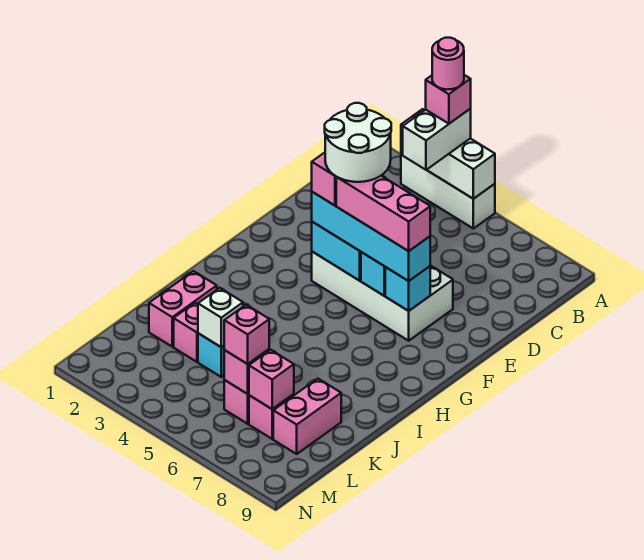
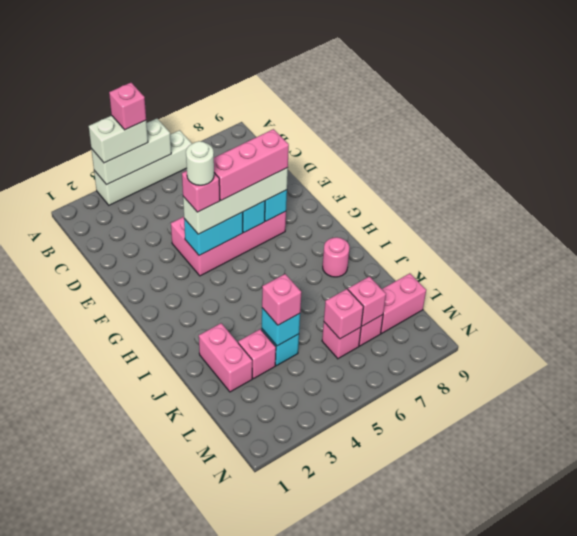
white brick A3:A5 level 1 -> white brick A3:A6 level 1
white brick A4:B4 level 3 -> white brick A3:A4 level 3
pink round brick A4 level 5 -> pink round brick I8 level 1
white brick E4:F7 level 1 -> pink brick E4:F7 level 1
white round brick E4:F5 level 5 -> white round brick F4 level 5
cyan brick F4:F7 level 3 -> white brick F4:F7 level 3
white brick K4 level 2 -> cyan brick K4 level 2
pink brick K8:L8 level 1 -> pink brick L8:L9 level 1
pink brick L6 level 3 -> pink brick K4 level 3

